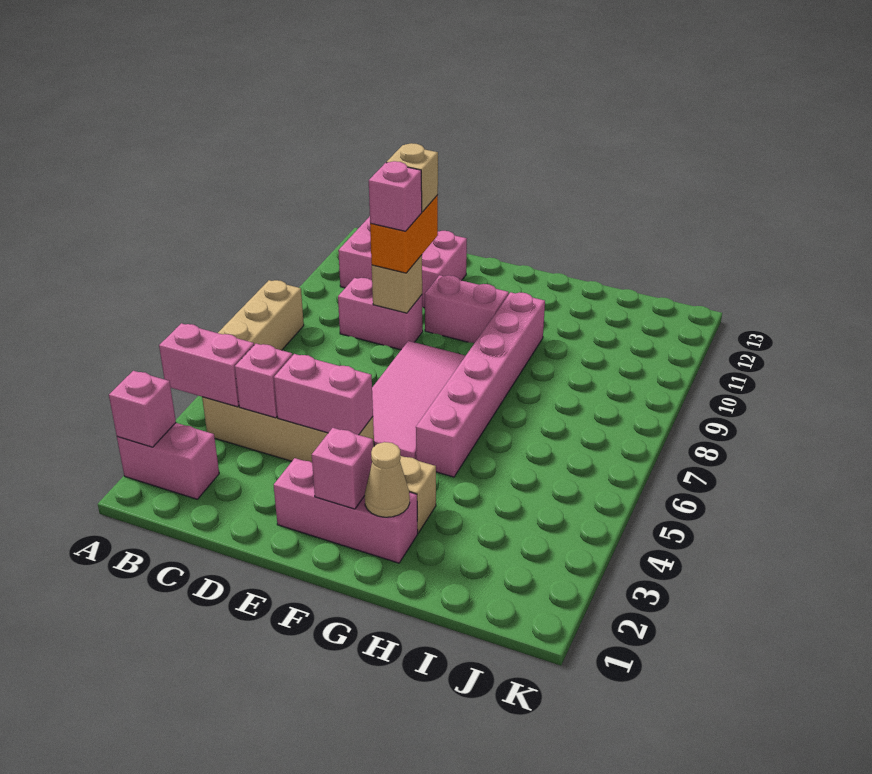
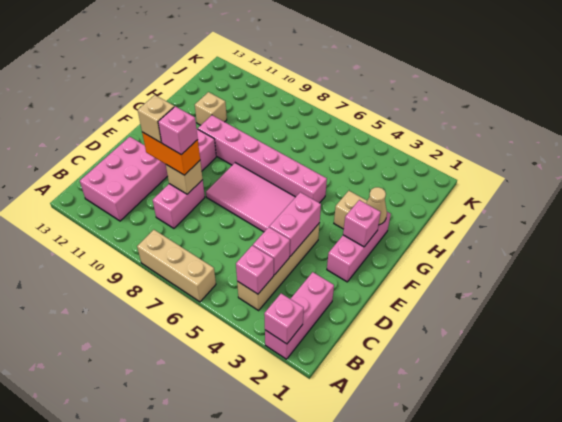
pink brick A2:B2 level 1 -> pink brick A2:C2 level 1
pink brick A4:B4 level 2 -> pink brick B4 level 2
none -> tan brick H11 level 1

